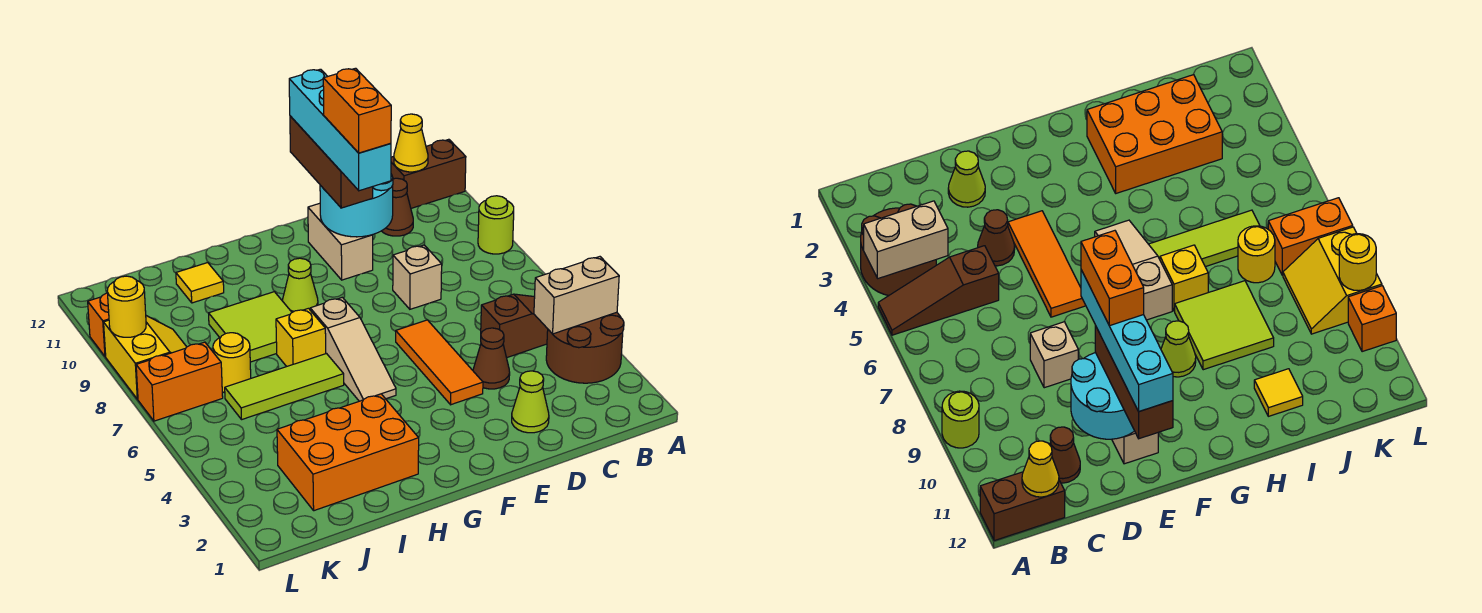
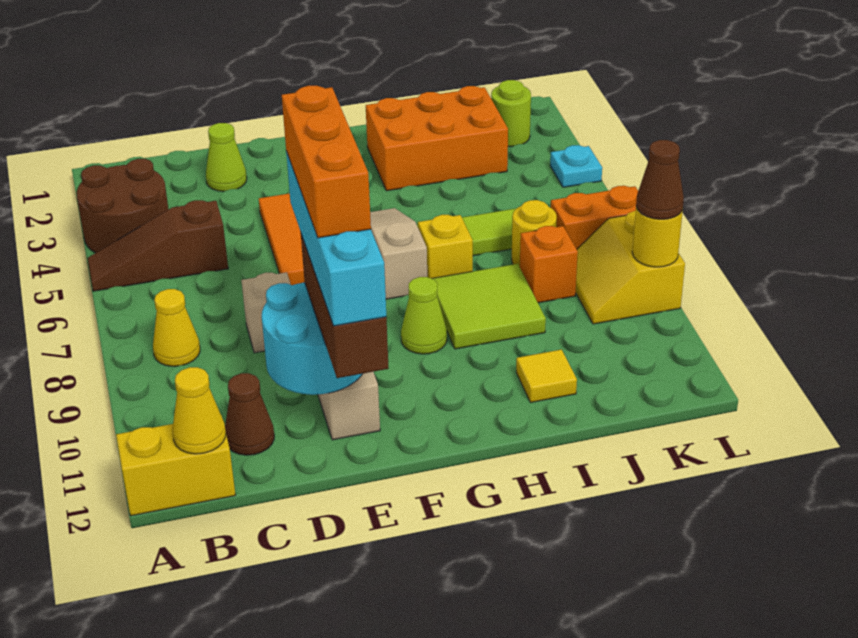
tan brick A4:B4 level 2 -> none
lime round brick A9 level 1 -> lime round brick K2 level 1
brown brick A12:B12 level 1 -> yellow brick A12:B12 level 1
none -> yellow cone B8 level 1
brown cone D4 level 1 -> brown cone L9 level 3
orange brick E9:E10 level 5 -> orange brick E9:E11 level 5
none -> cyan plate L4 level 1
orange brick L10 level 1 -> orange brick J8 level 1

